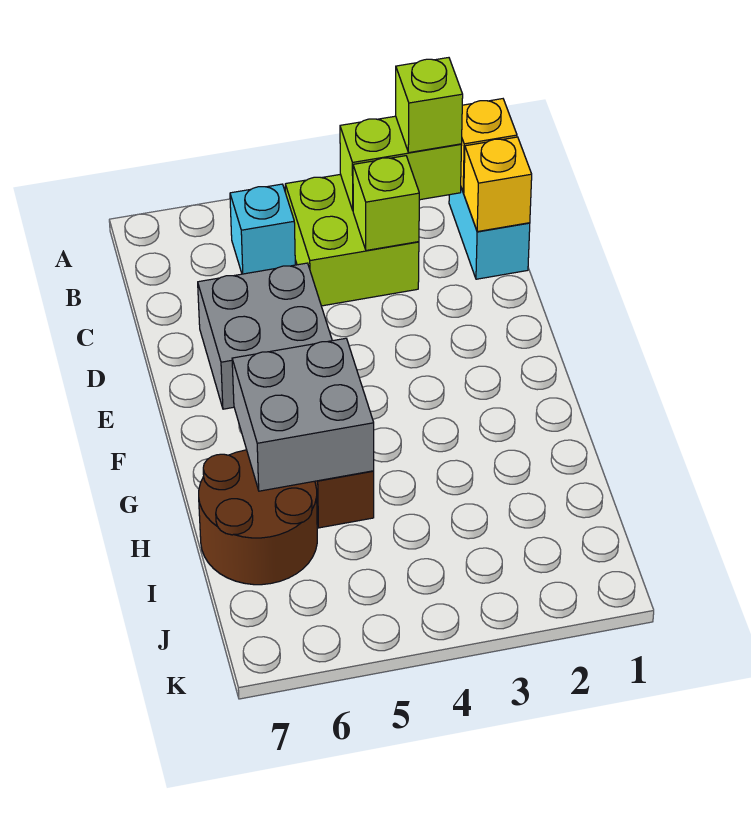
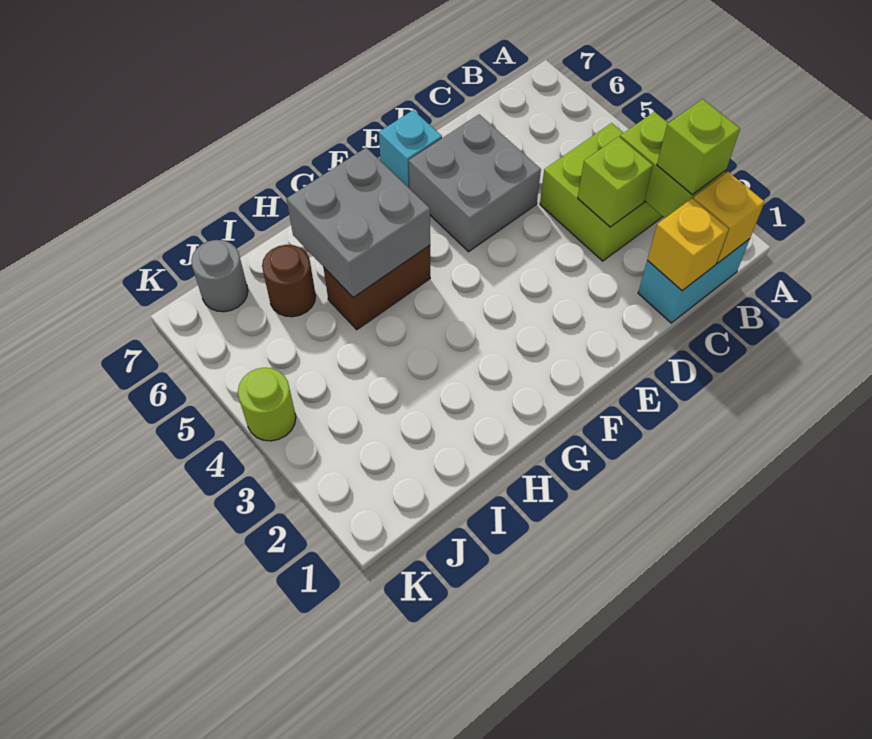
cyan brick B5 level 1 -> cyan brick E7 level 1
brown round brick H6:I7 level 1 -> brown round brick I6 level 1
none -> grey round brick J7 level 1
none -> lime round brick K4 level 1

